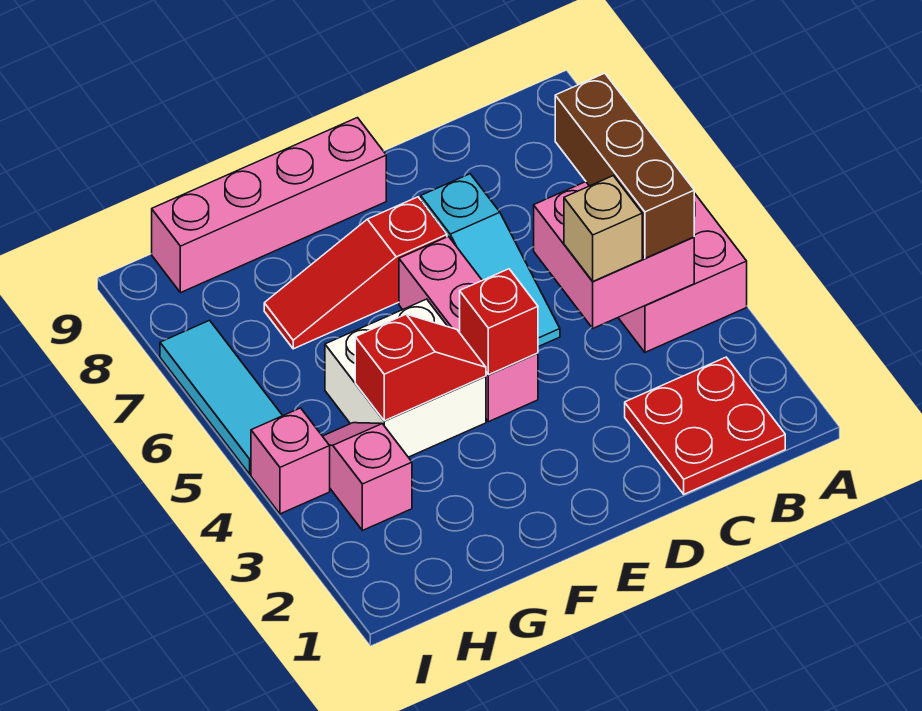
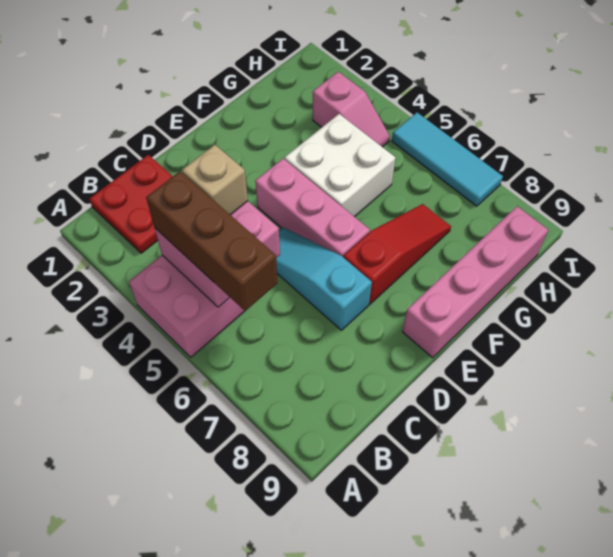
red brick E4 level 2 -> none
red slope F4:G4 level 2 top G -> none
pink brick I4 level 1 -> none

